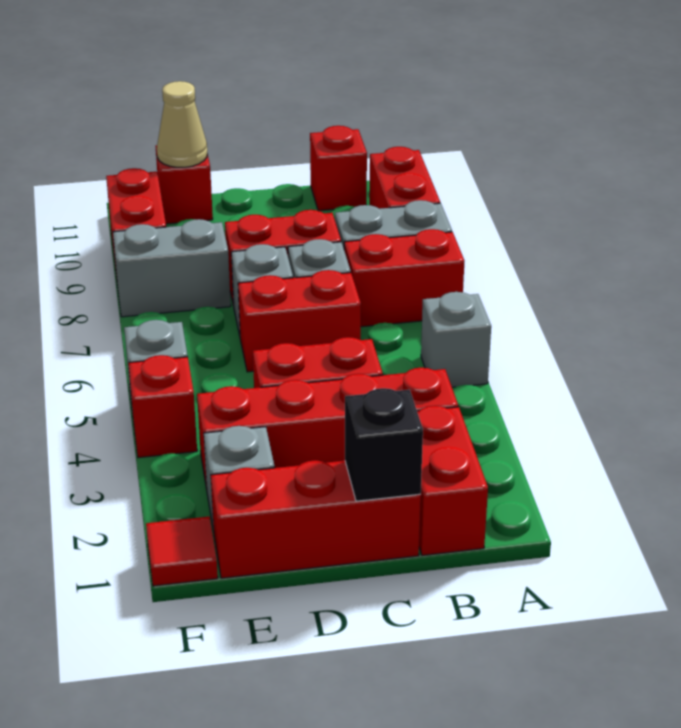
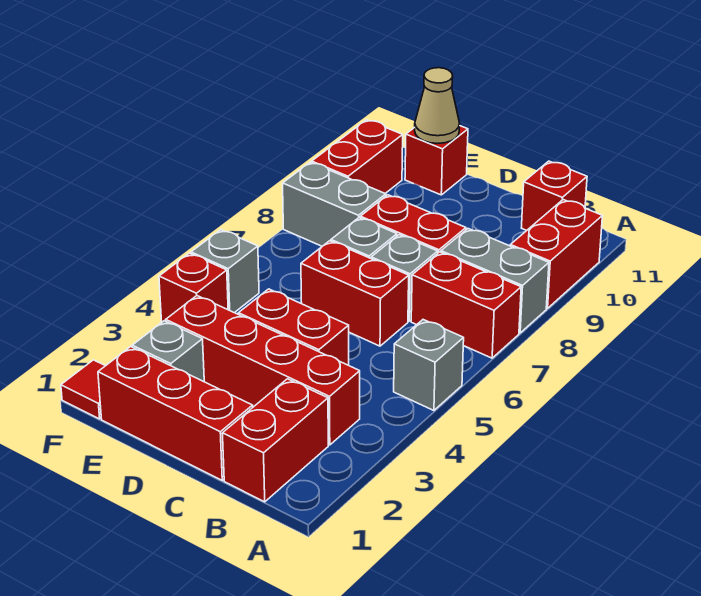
black brick C1 level 2 -> none

